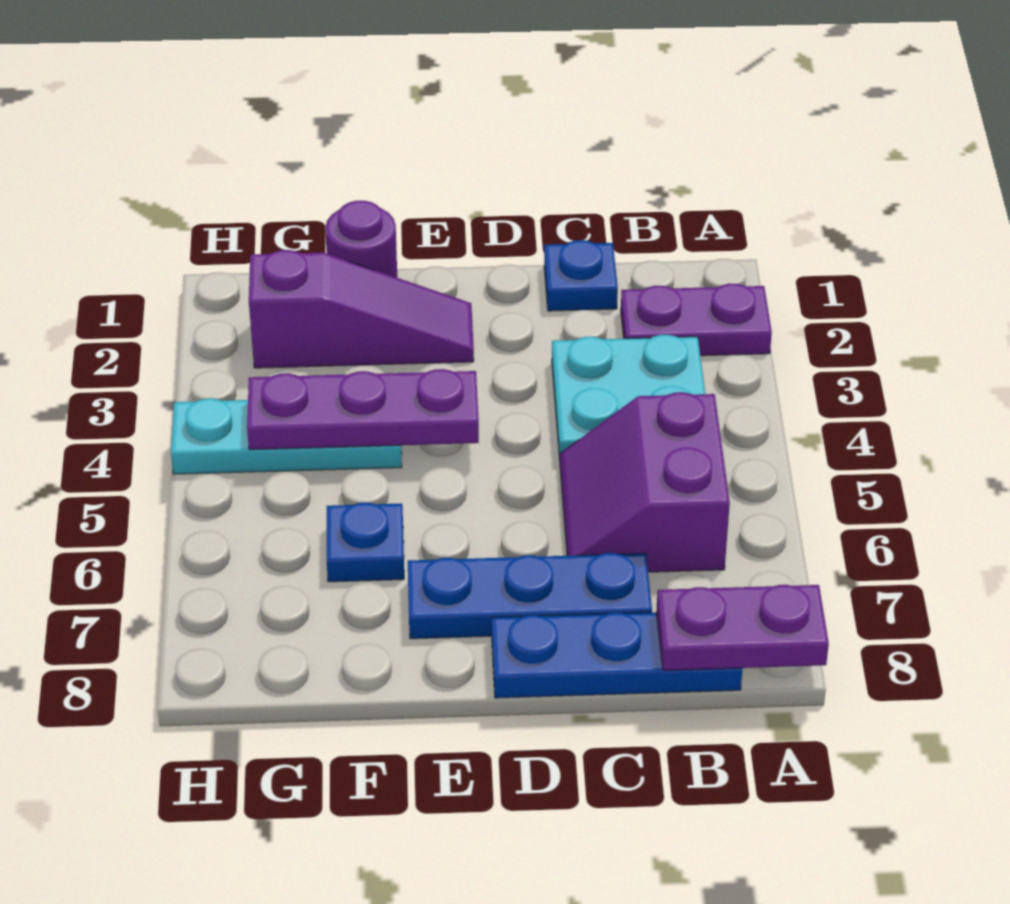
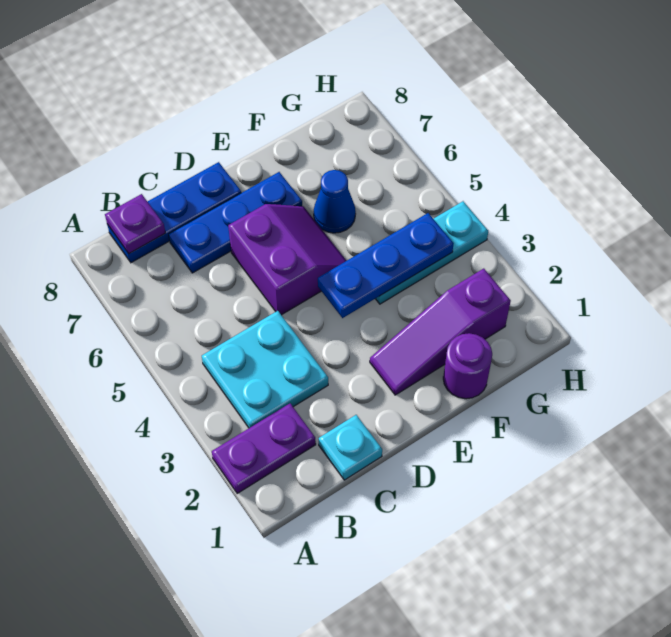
purple plate A8:B8 level 2 -> purple plate B8 level 2
purple slope B5:C6 level 1 top B -> purple slope D5:E6 level 1 top D
blue plate C1 level 1 -> cyan plate C1 level 1
purple plate E4:G4 level 2 -> blue plate E4:G4 level 2
blue plate F6 level 1 -> blue cone F6 level 1

